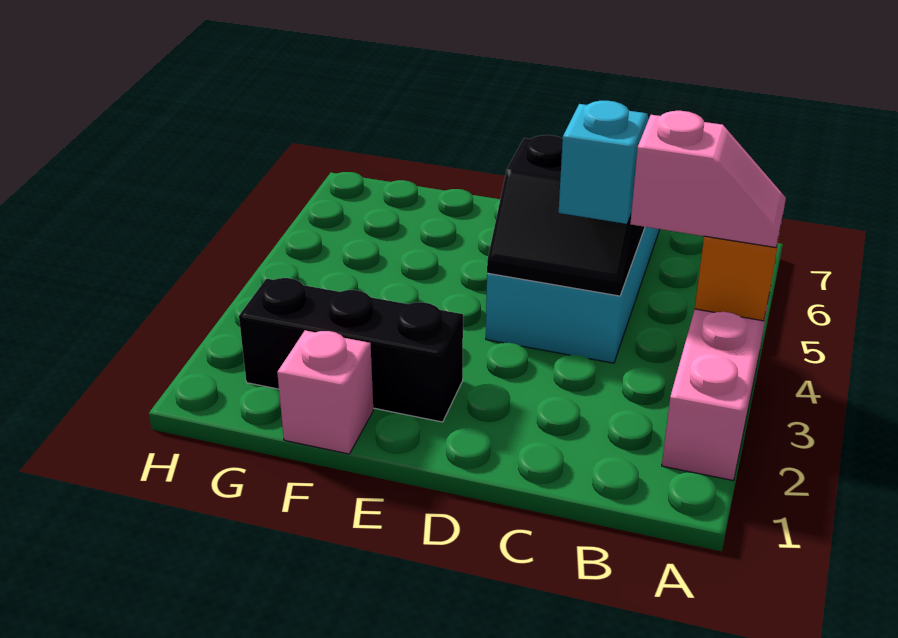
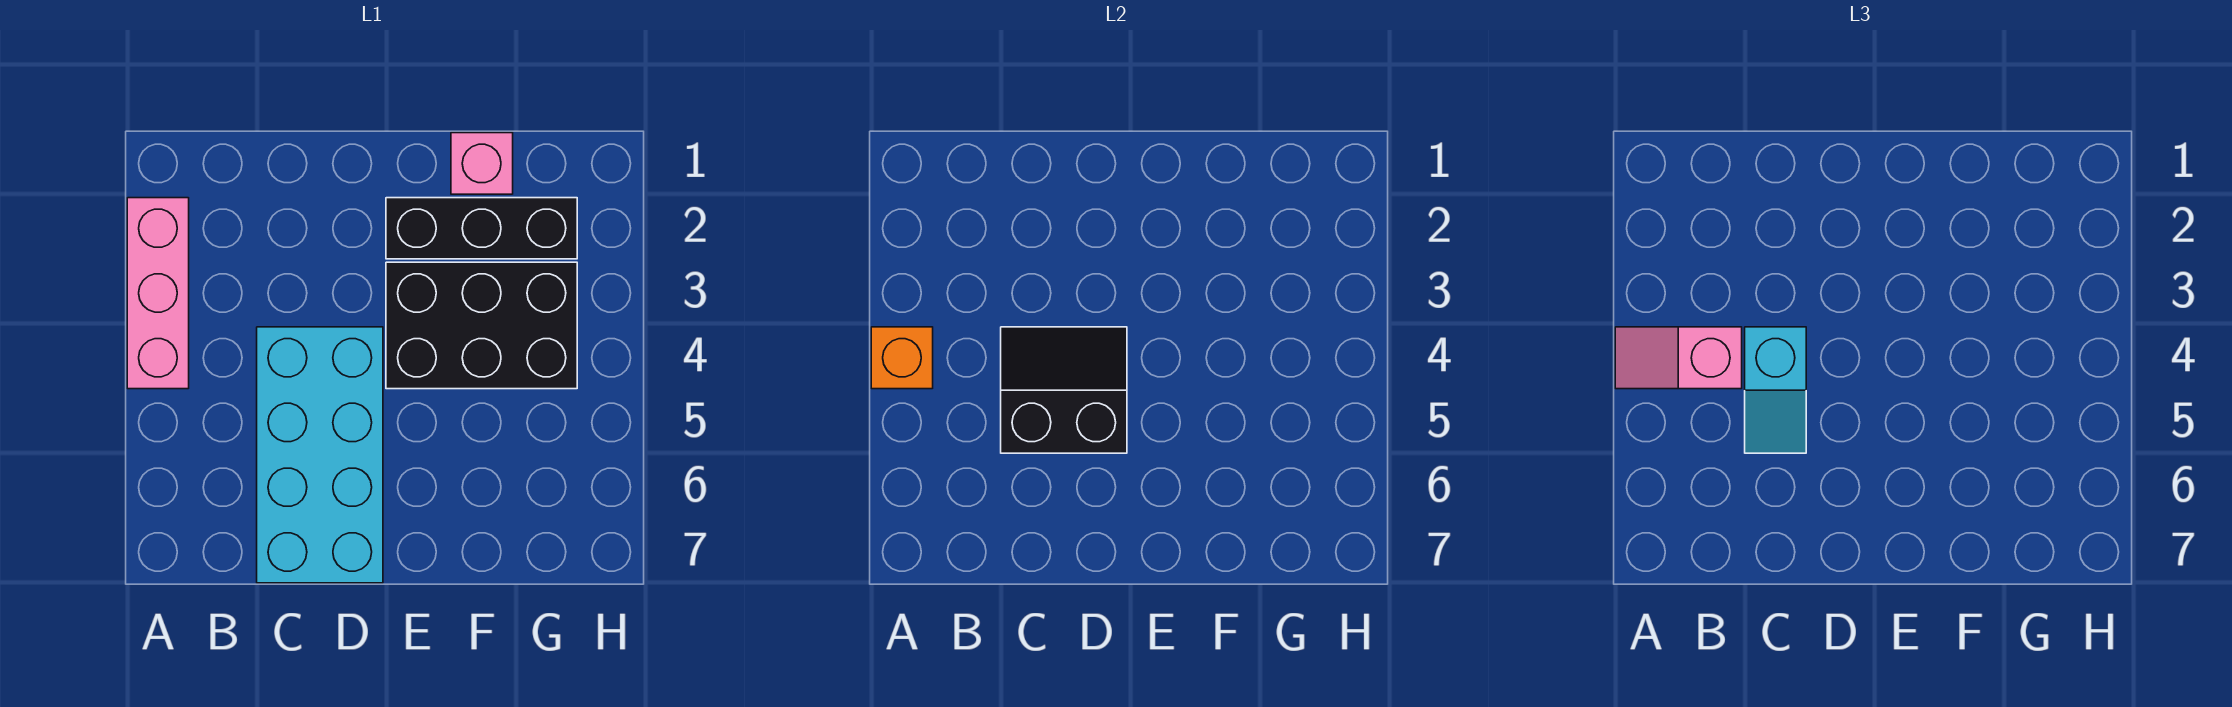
none -> black brick E3:G4 level 1

